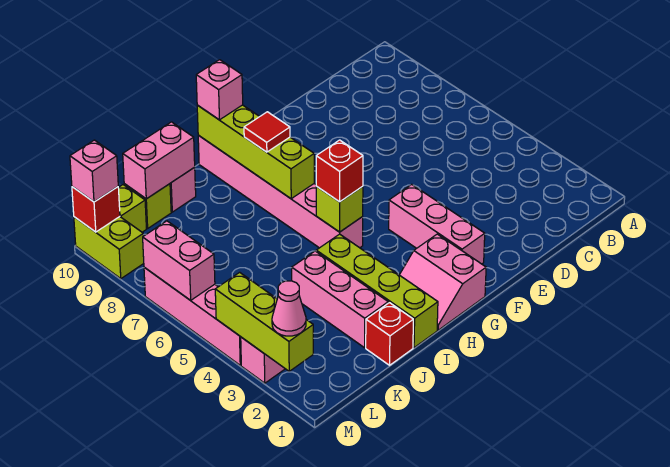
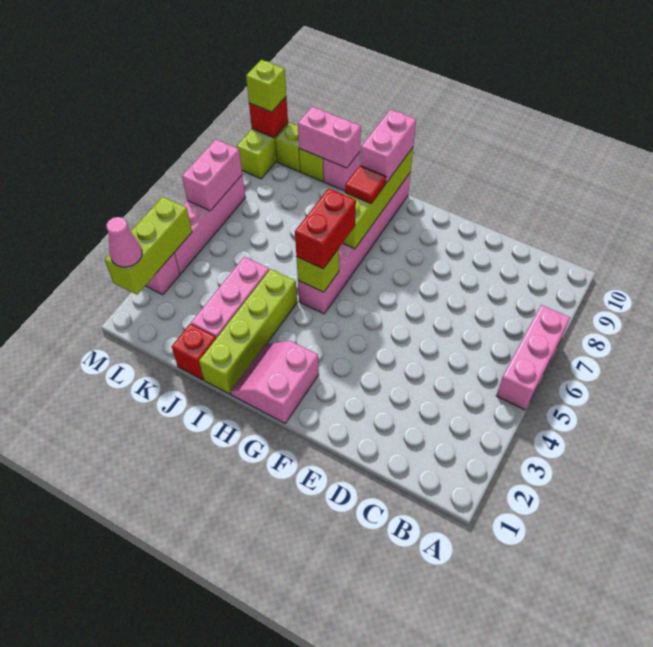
pink brick F2:F4 level 1 -> pink brick A5:A7 level 1
red brick H5 level 3 -> red brick H5:H6 level 3
pink brick H10 level 3 -> pink brick H9:H10 level 3
pink brick M10 level 3 -> lime brick M10 level 3

